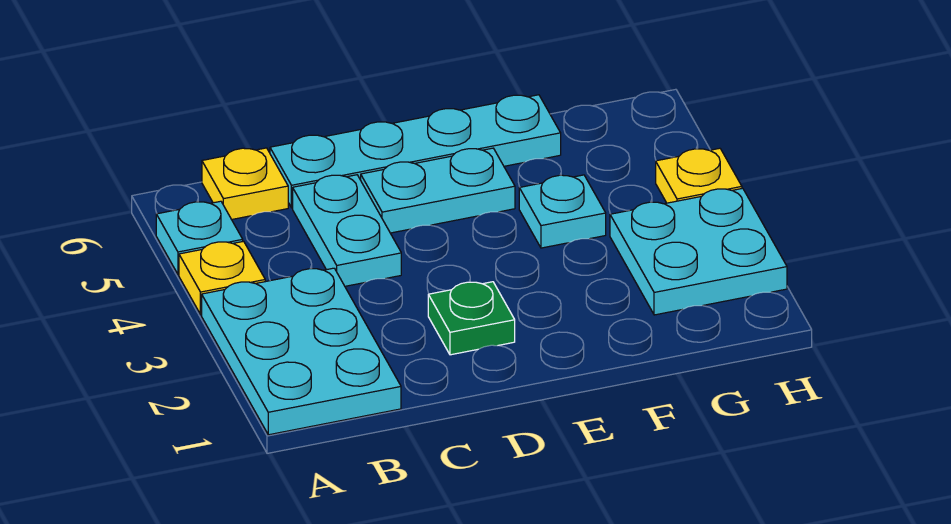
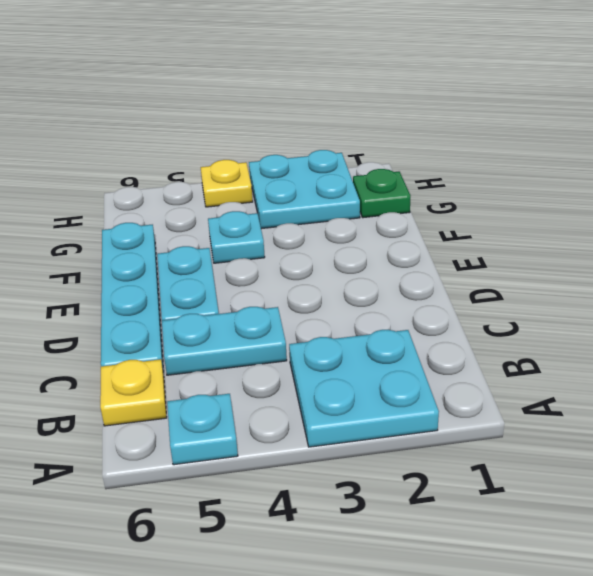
cyan plate A1:B3 level 1 -> cyan plate A2:B3 level 1
yellow plate A4 level 1 -> none
green plate D2 level 1 -> green plate G1 level 1

